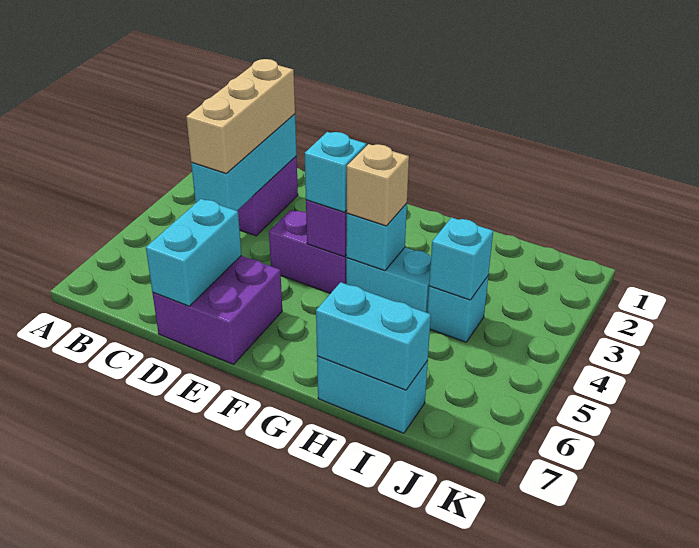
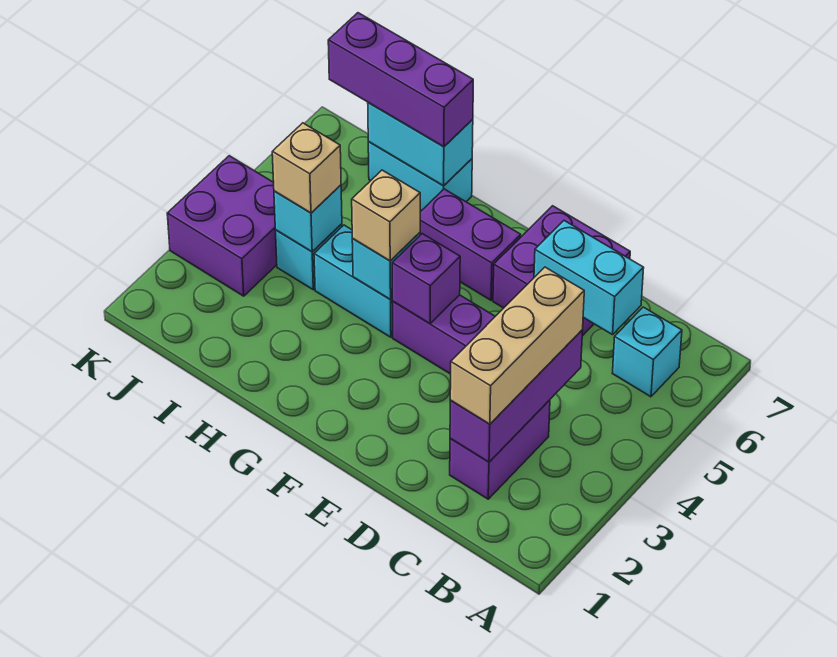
cyan brick C2:C4 level 2 -> purple brick C2:C4 level 2
cyan brick D6:D7 level 2 -> cyan brick C6:D6 level 2
cyan brick F4 level 3 -> cyan brick B6 level 1
none -> purple brick F6:G6 level 1
none -> purple brick H7:J7 level 3
none -> tan brick I4 level 3
none -> purple brick J3:K4 level 1

